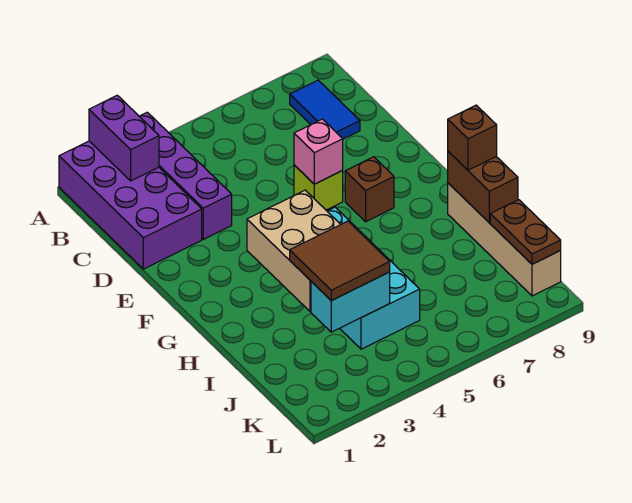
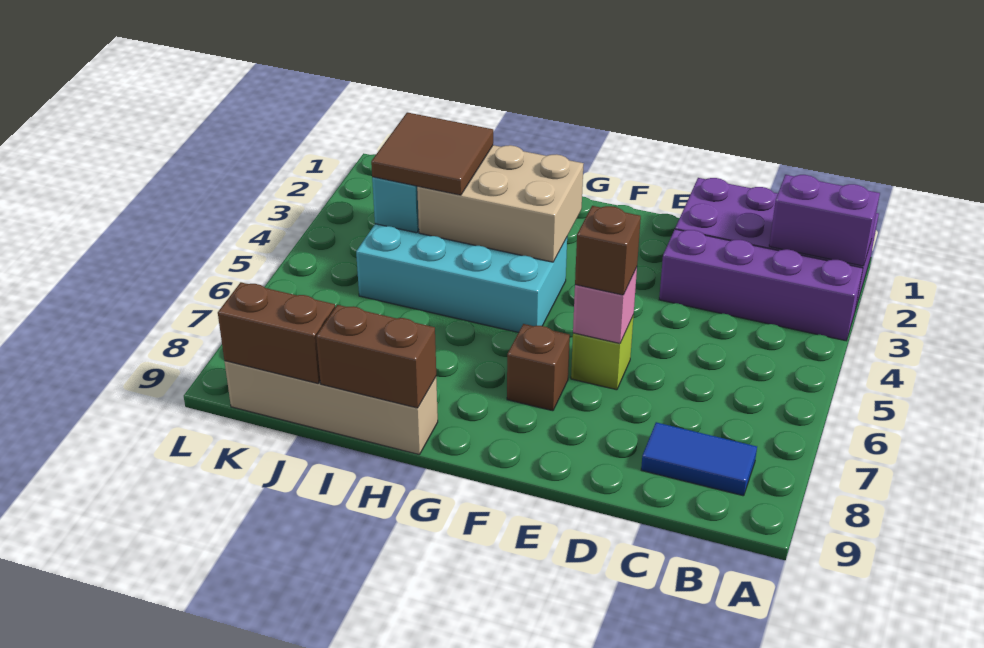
brown brick H9 level 3 -> brown brick E6 level 3
brown plate J9:K9 level 2 -> brown brick J9:K9 level 2

